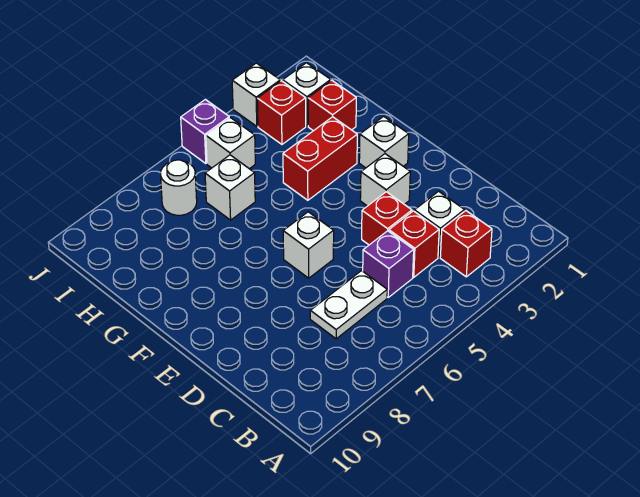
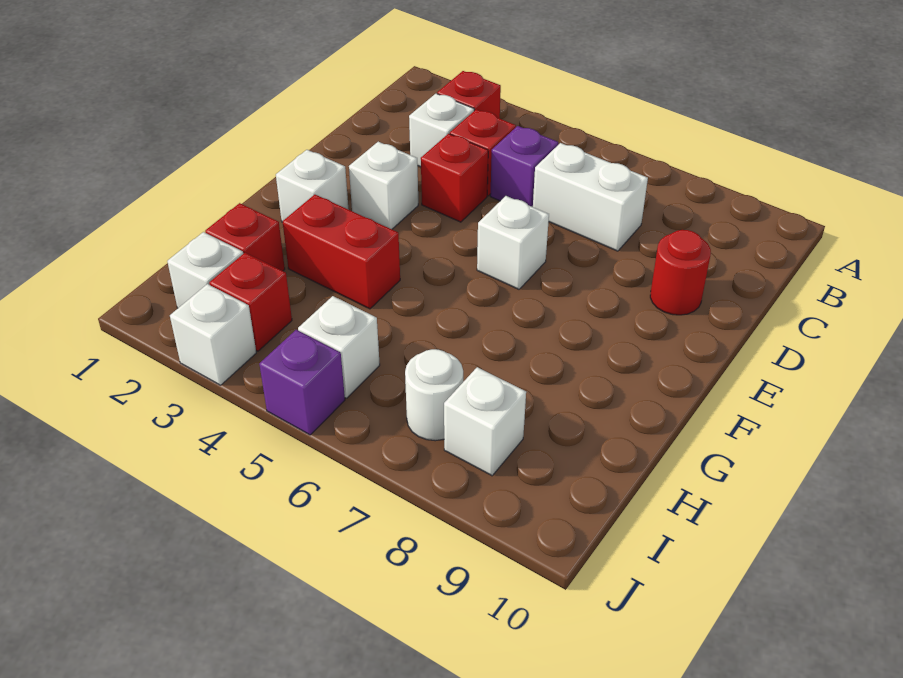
white plate C6:C7 level 1 -> white brick C6:C7 level 1
none -> red round brick D9 level 1
white brick H6 level 1 -> white brick I8 level 1

